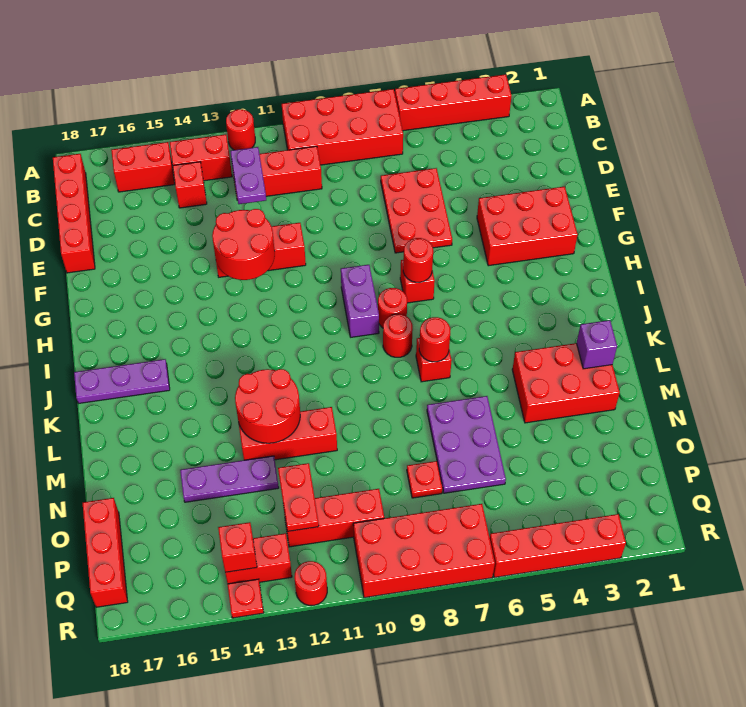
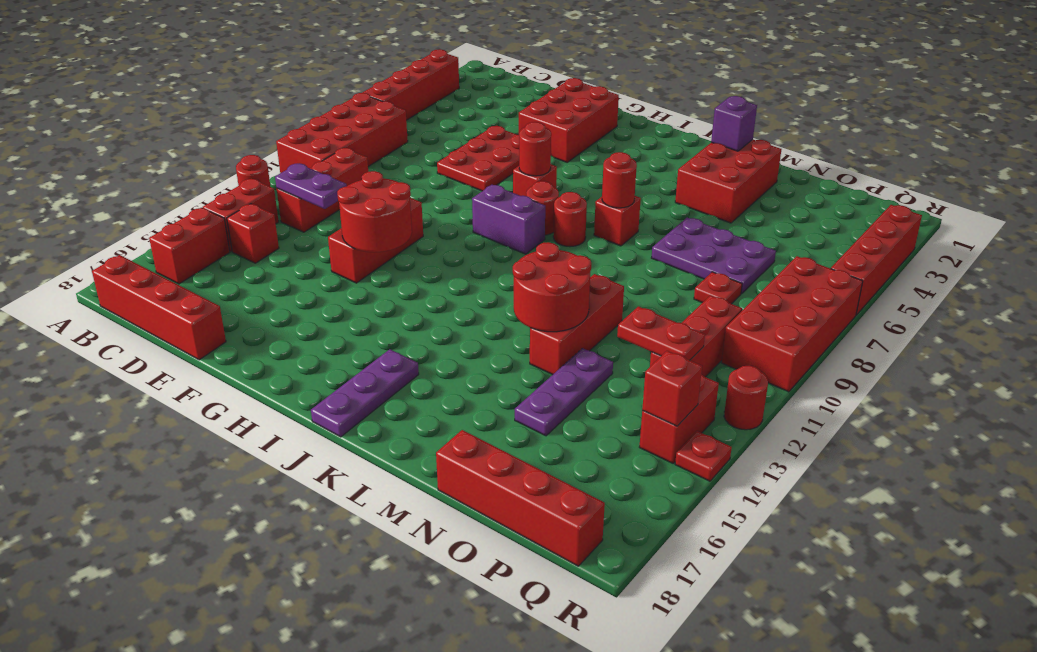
red plate D6:F7 level 1 -> red plate E5:F7 level 1
red brick O18:Q18 level 1 -> red brick N18:Q18 level 1

